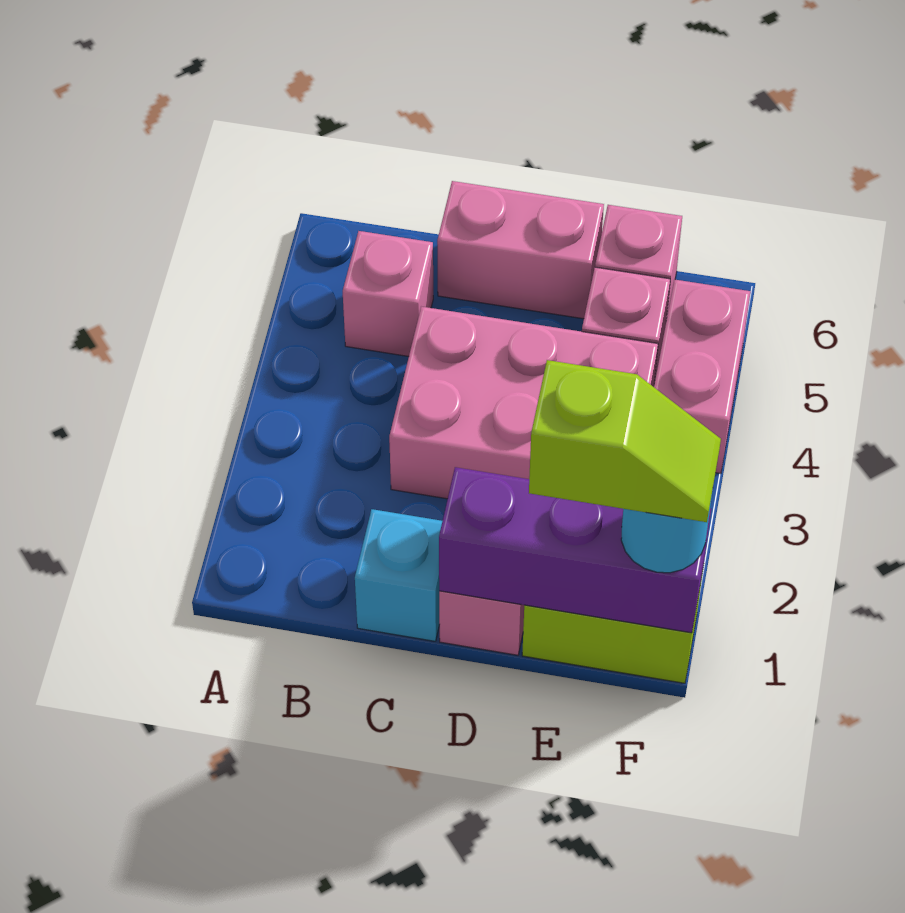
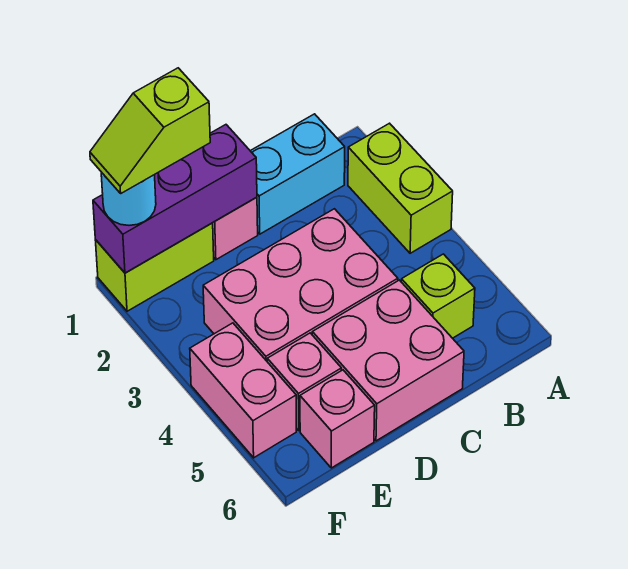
none -> lime brick A2:A3 level 1
pink brick B5 level 1 -> lime brick B5 level 1
cyan brick C1 level 1 -> cyan brick B1:C1 level 1
pink brick C6:D6 level 1 -> pink brick C5:D6 level 1

